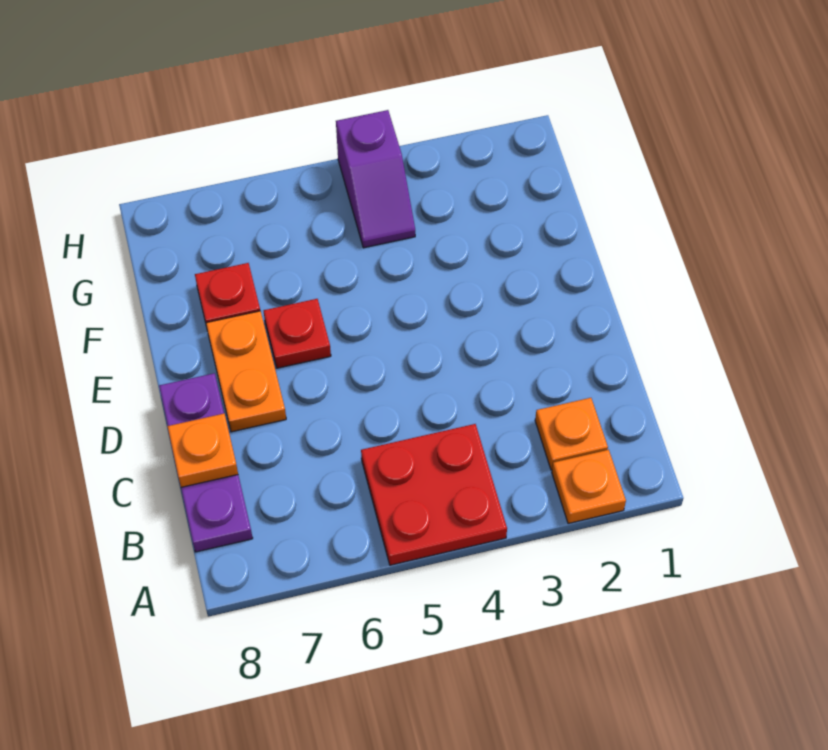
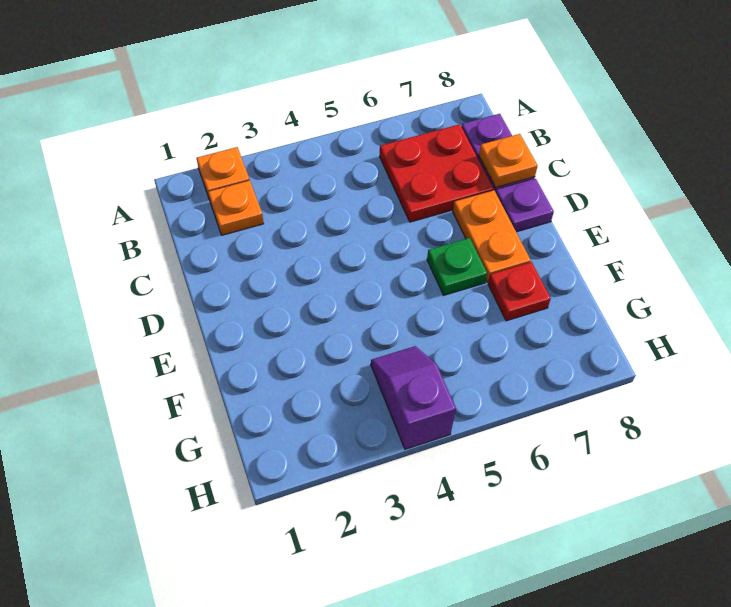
red plate A4:B5 level 1 -> red plate B6:C7 level 1
red plate E6 level 1 -> green plate E6 level 1

